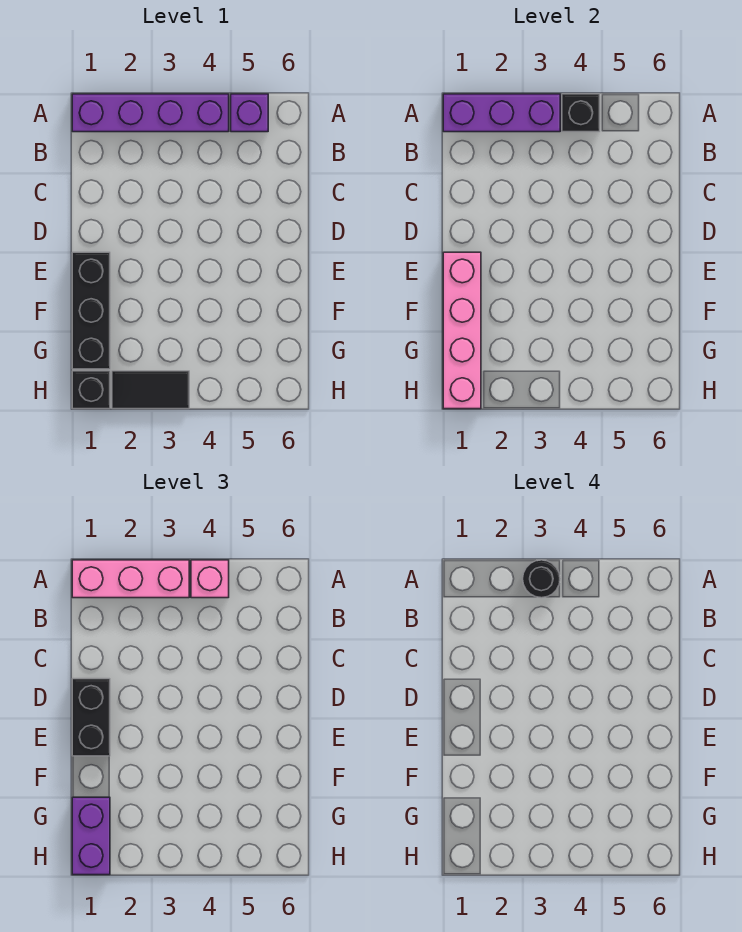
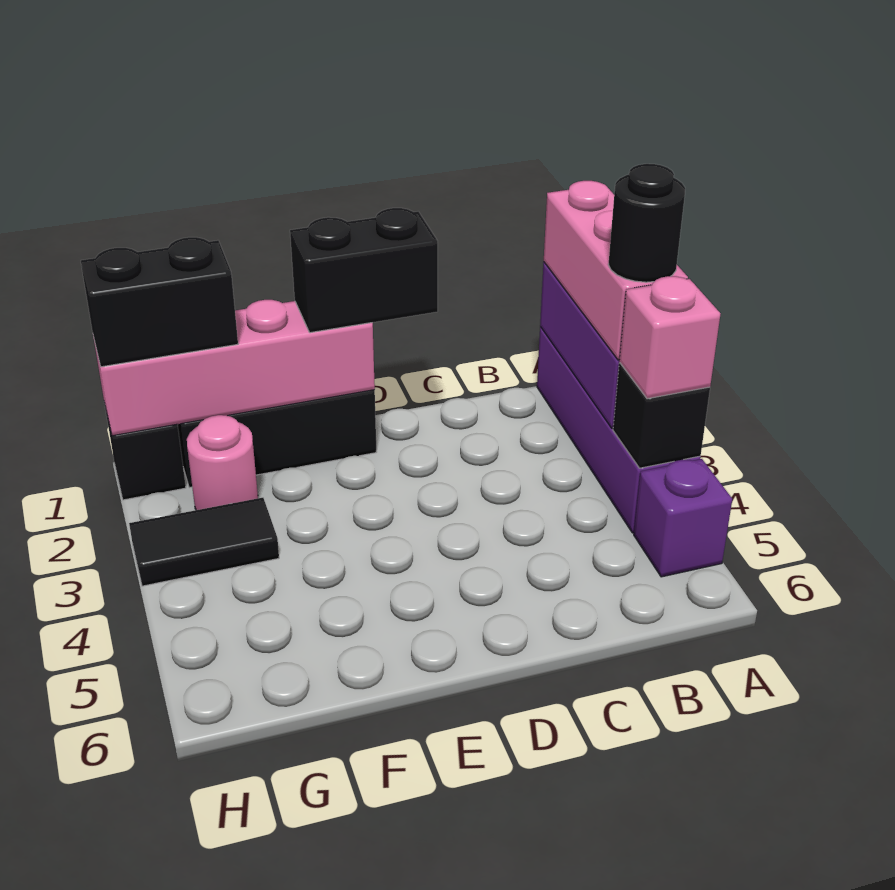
purple brick G1:H1 level 3 -> black brick G1:H1 level 3
none -> pink round brick G2 level 1
black tile H2:H3 level 1 -> black tile G3:H3 level 1

